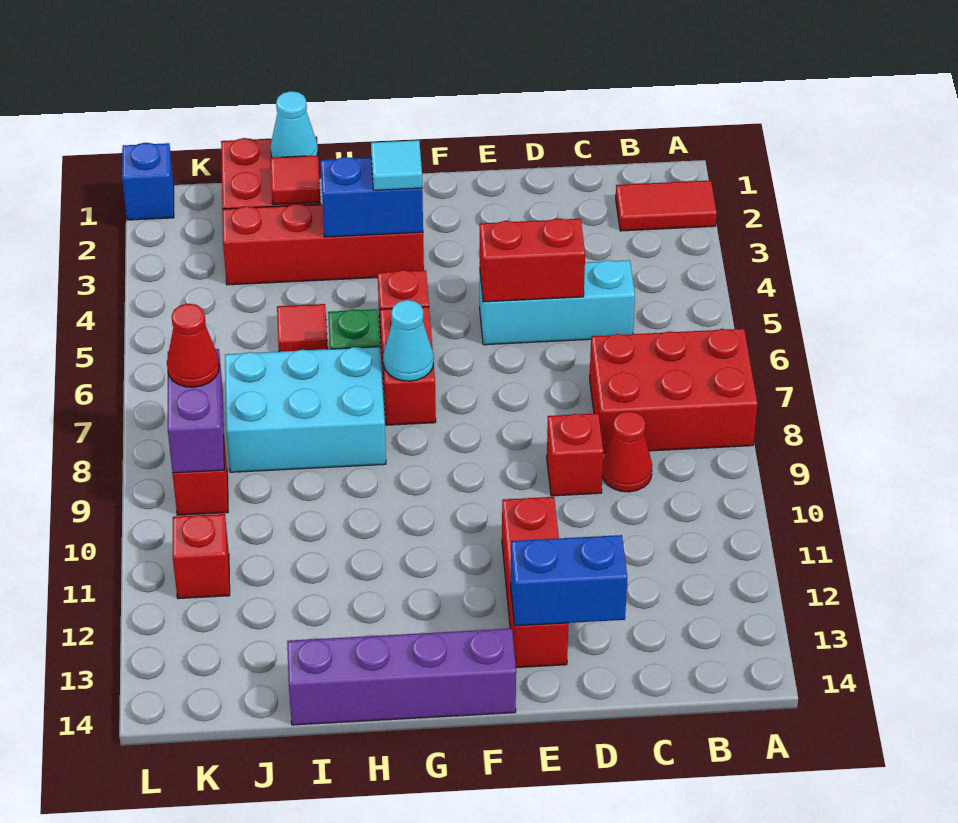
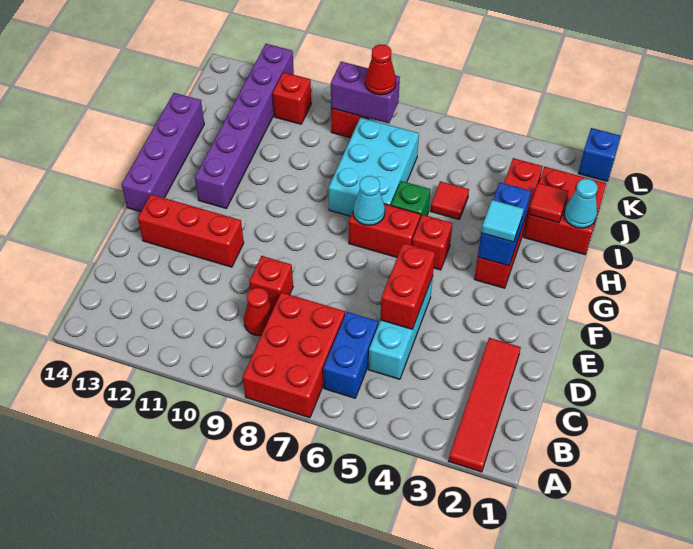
red tile A2:B2 level 1 -> red tile A2:D2 level 1
blue brick D13:E13 level 2 -> blue brick B6:C6 level 1
none -> purple brick G12:L12 level 1

